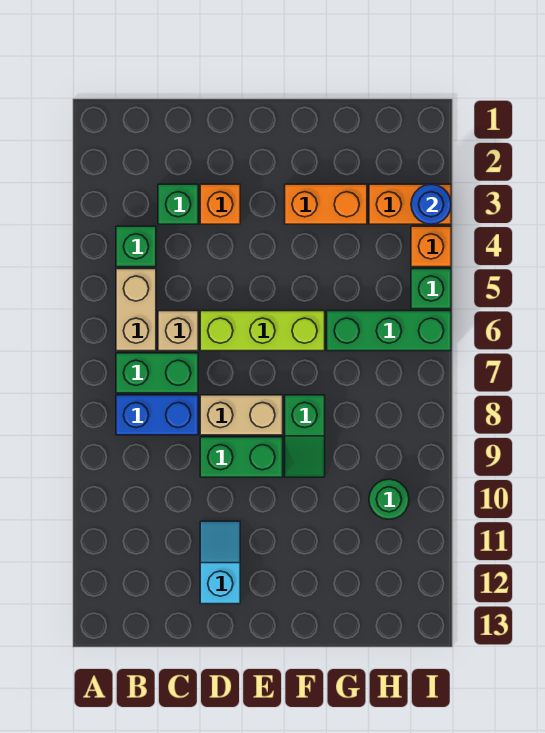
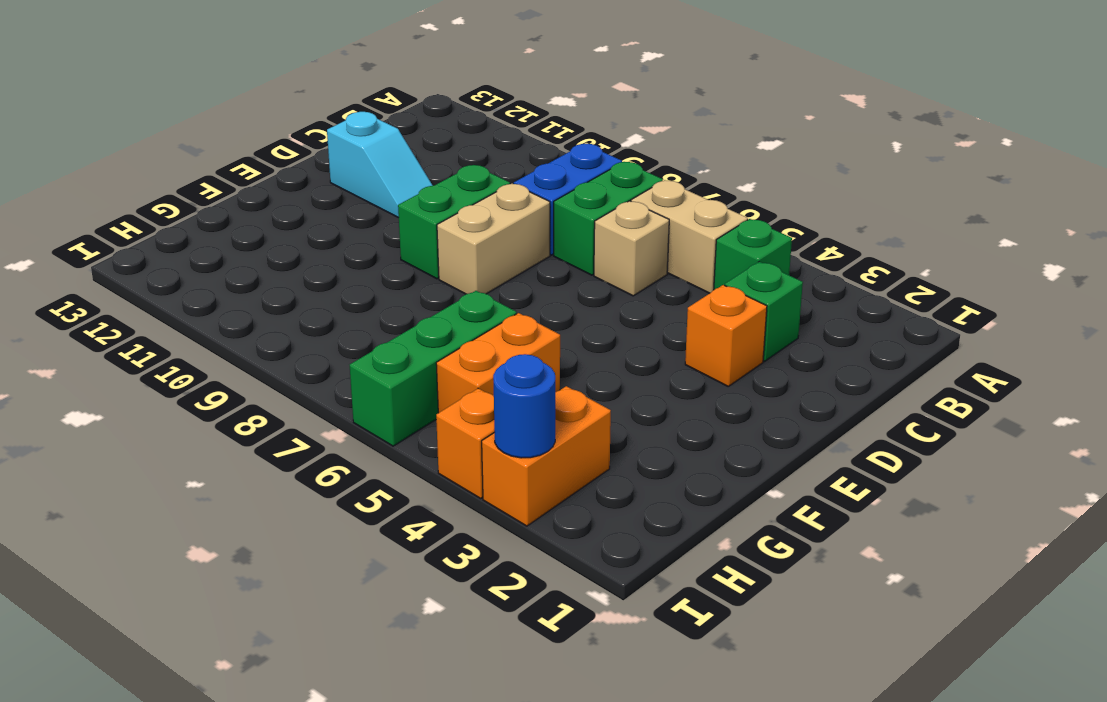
lime brick D6:F6 level 1 -> none
orange brick F3:G3 level 1 -> orange brick G5:H5 level 1
green slope F8:F9 level 1 top 8 -> none
green round brick H10 level 1 -> none
green brick I5 level 1 -> none

